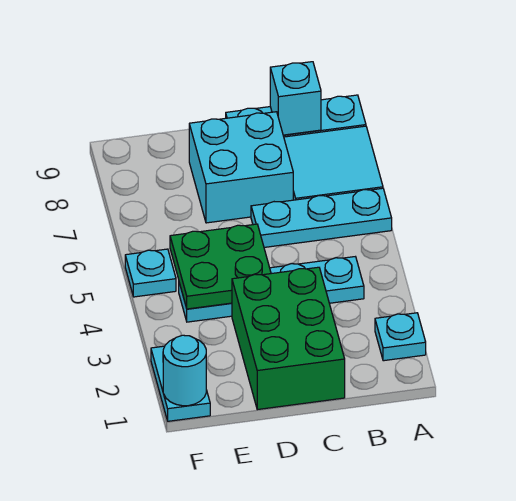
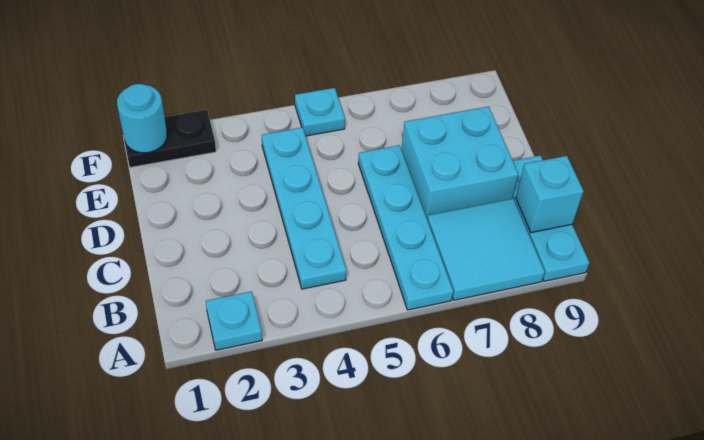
cyan plate A6:C6 level 1 -> cyan plate A6:D6 level 1
green brick C1:D3 level 1 -> none
green plate D4:E5 level 2 -> none
cyan plate F1:F2 level 1 -> black plate F1:F2 level 1

